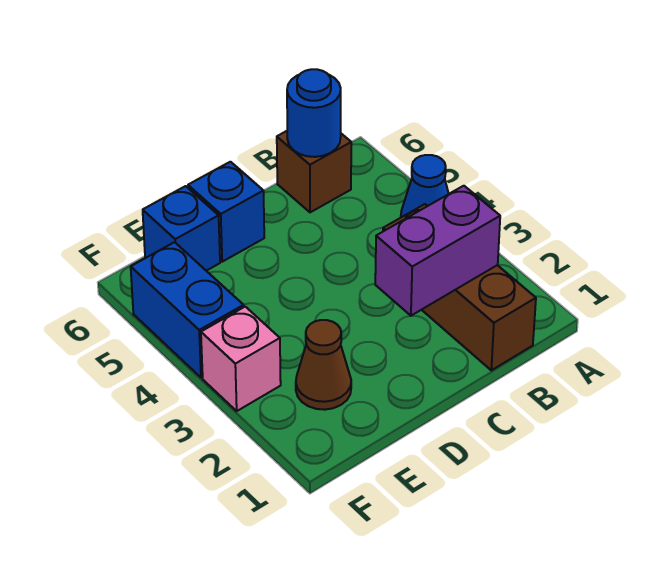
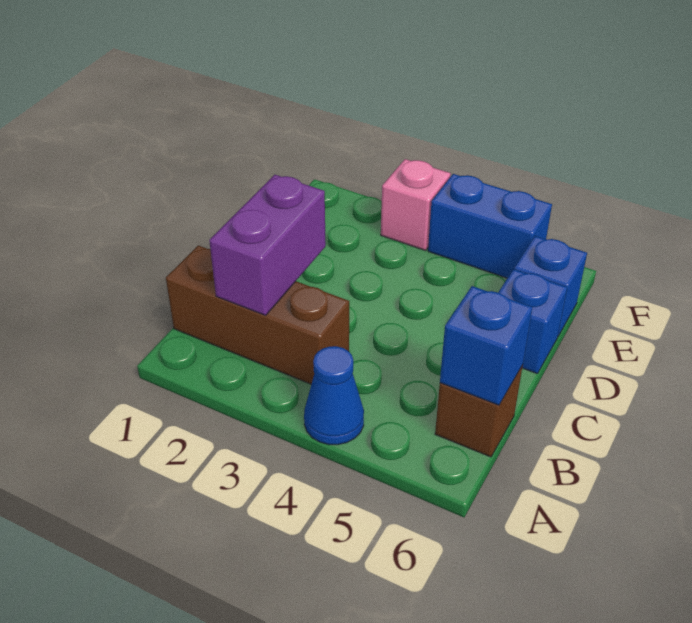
blue round brick B6 level 2 -> blue brick B6 level 2
brown cone E2 level 1 -> none

